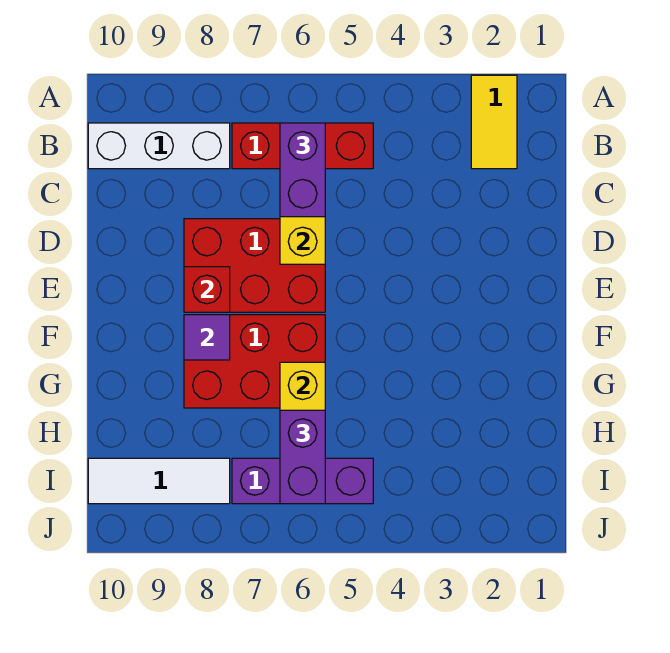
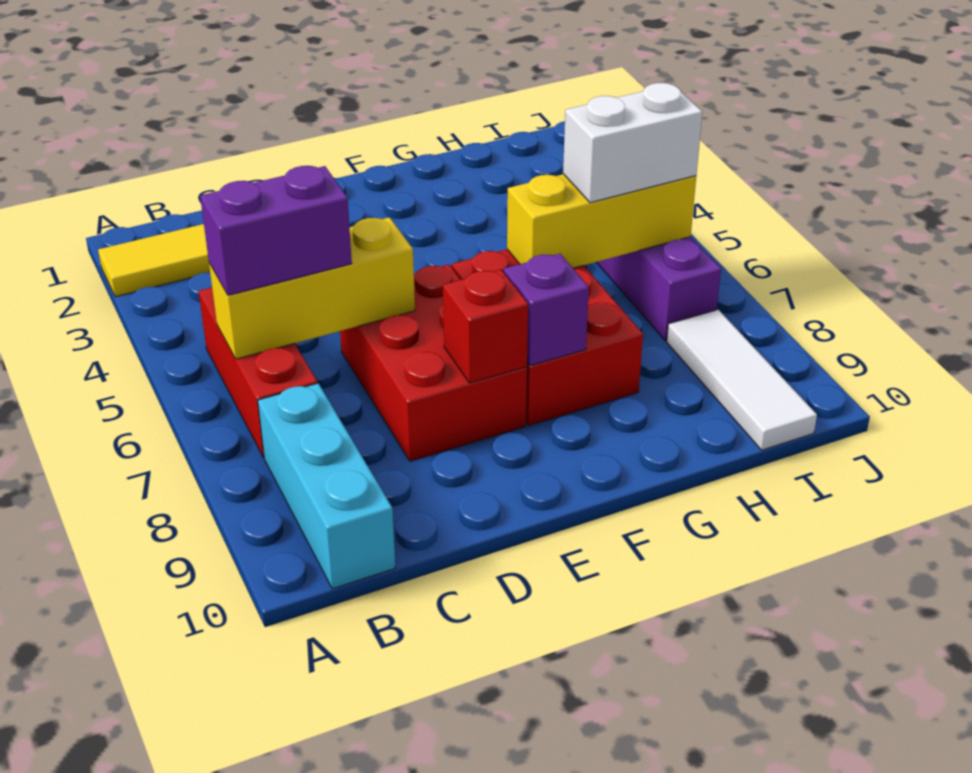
white brick B8:B10 level 1 -> cyan brick B8:B10 level 1
purple tile F8 level 2 -> purple brick F8 level 2
purple brick H6:I6 level 3 -> white brick H6:I6 level 3

